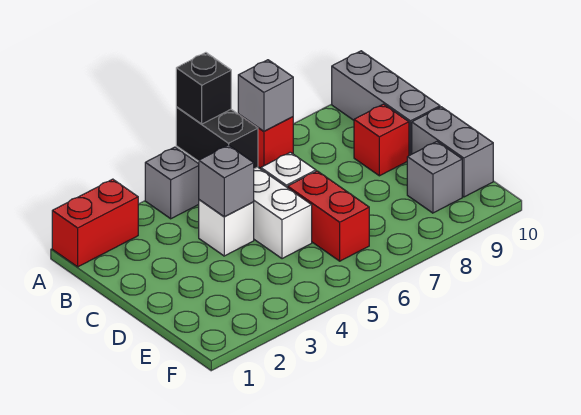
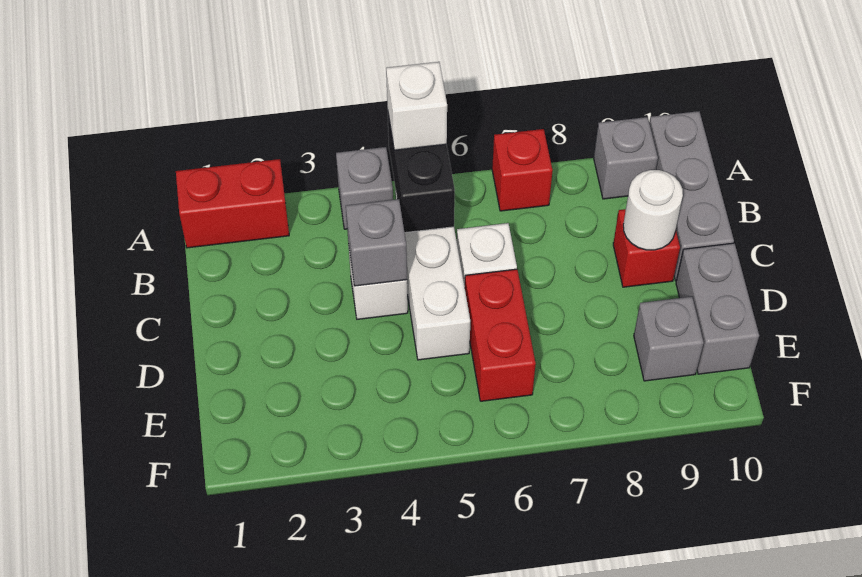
black brick A5 level 3 -> white brick A5 level 3
grey brick A7 level 2 -> grey brick A9 level 1
none -> white round brick C9 level 2

